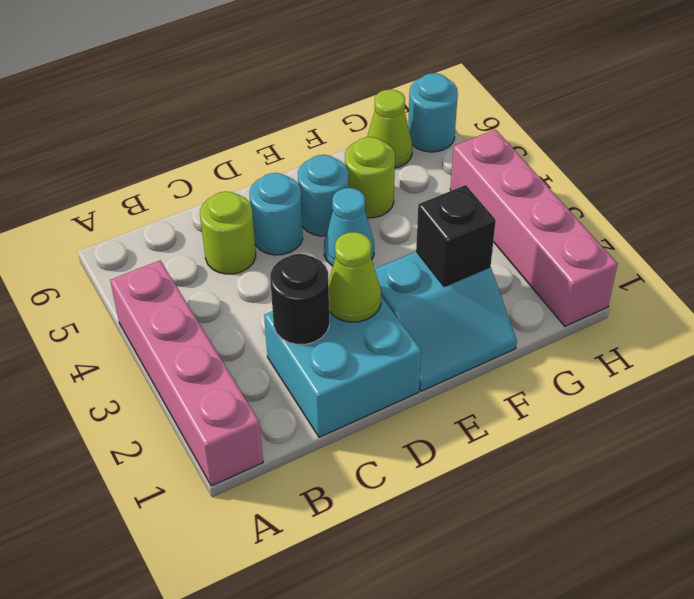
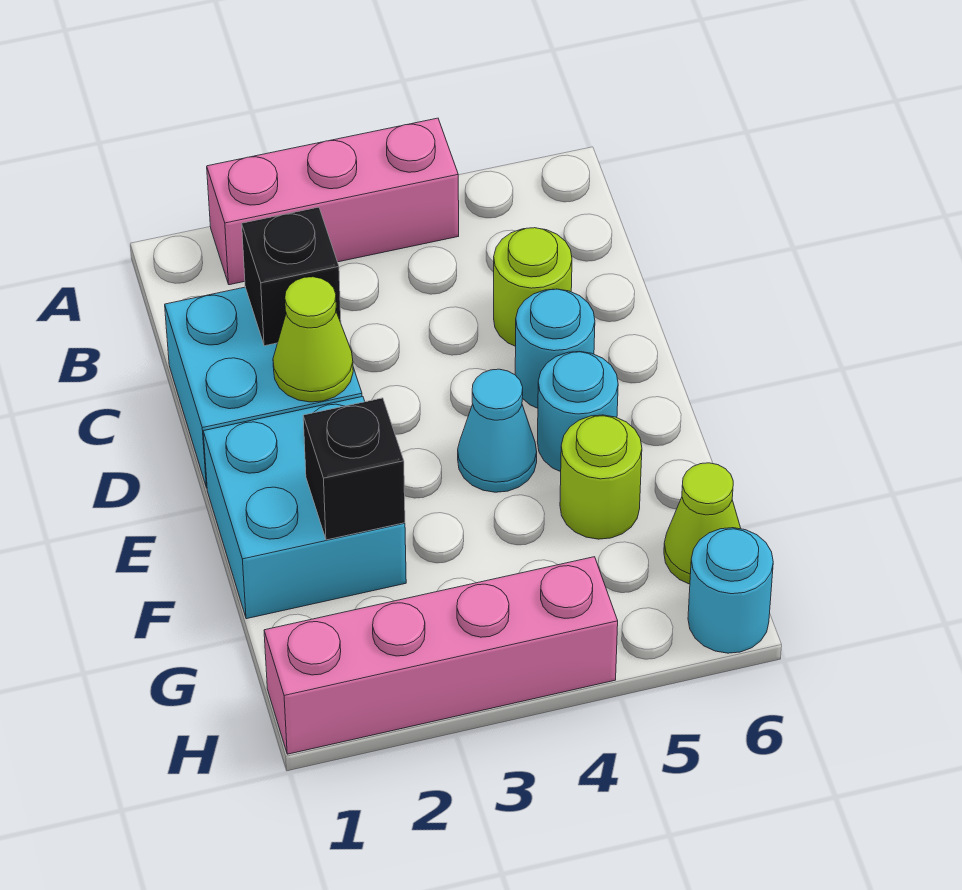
pink brick A1:A4 level 1 -> pink brick A2:A4 level 1
black round brick C2 level 2 -> black brick C2 level 2
cyan slope E1:F2 level 1 top 2 -> cyan brick E1:F2 level 1

